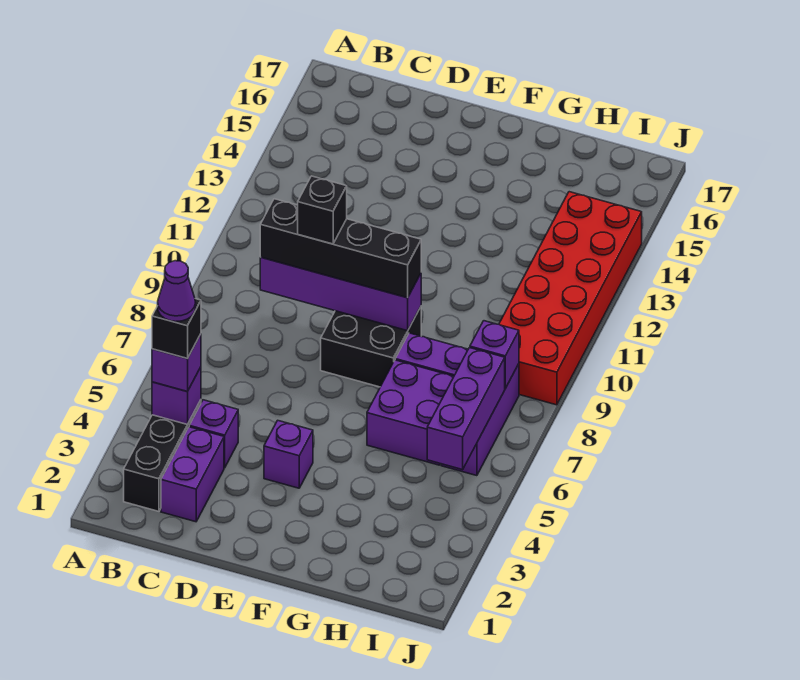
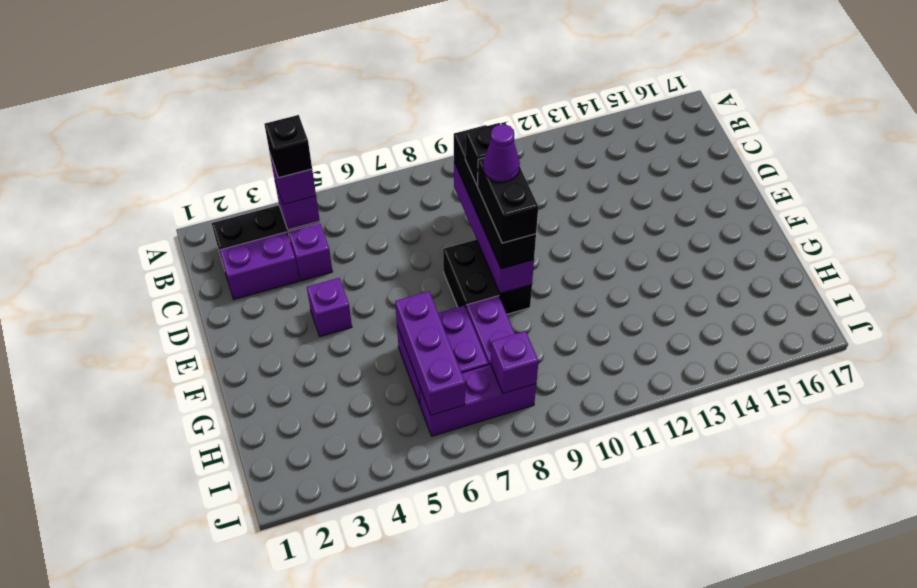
purple cone B4 level 5 -> purple cone E9 level 5
none -> black brick E9:F9 level 4
purple brick I5:I7 level 2 -> purple brick G6:I6 level 2
red brick I9:J14 level 1 -> none

